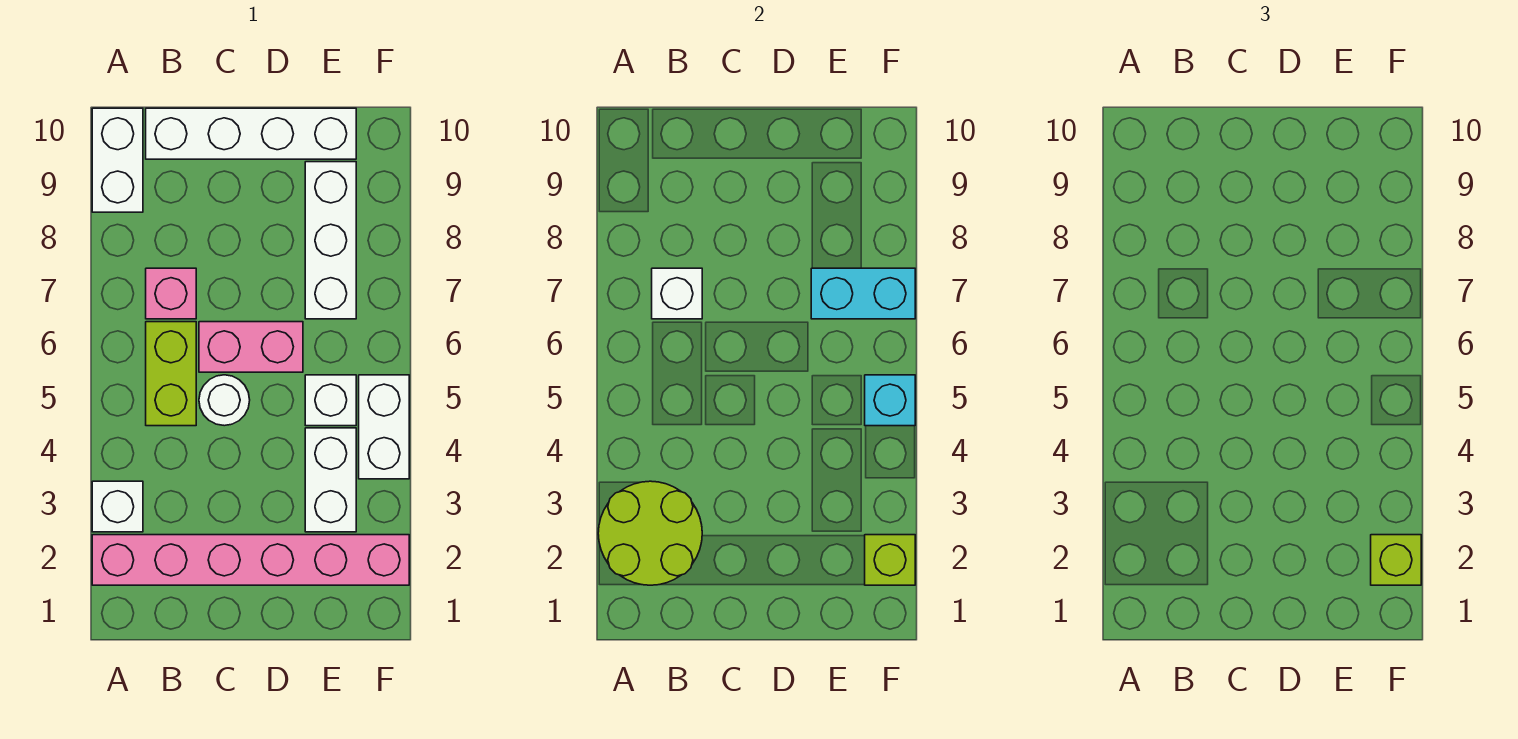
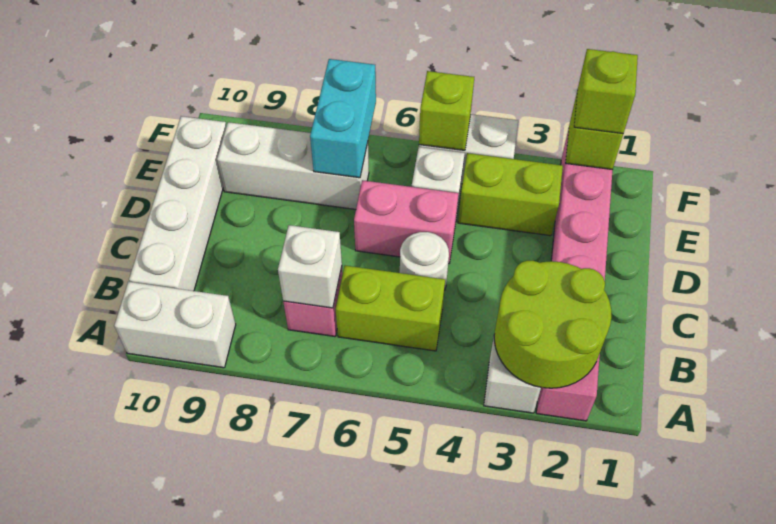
pink brick C6:D6 level 1 -> pink brick D5:D6 level 1
white brick E3:E4 level 1 -> lime brick E3:E4 level 1
cyan brick F5 level 2 -> lime brick F5 level 2

